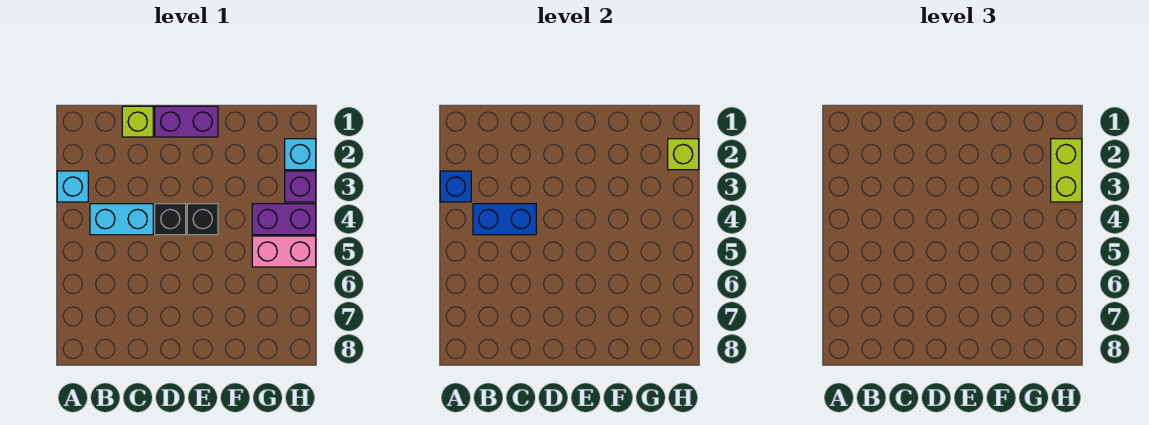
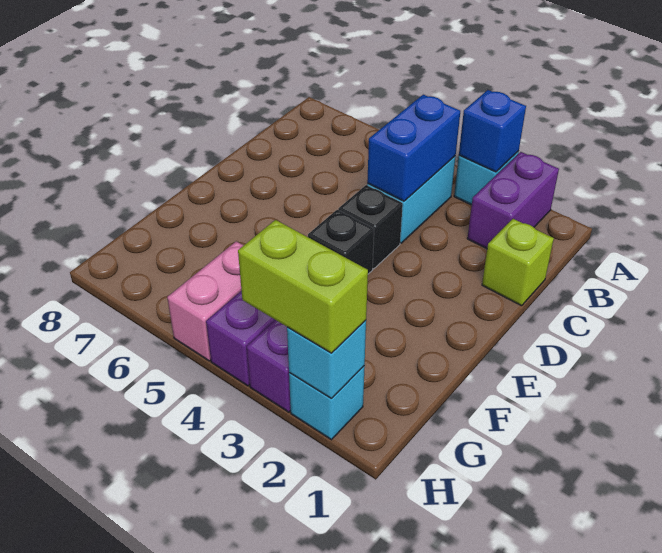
purple brick D1:E1 level 1 -> purple brick A2:B2 level 1
lime brick H2 level 2 -> cyan brick H2 level 2

